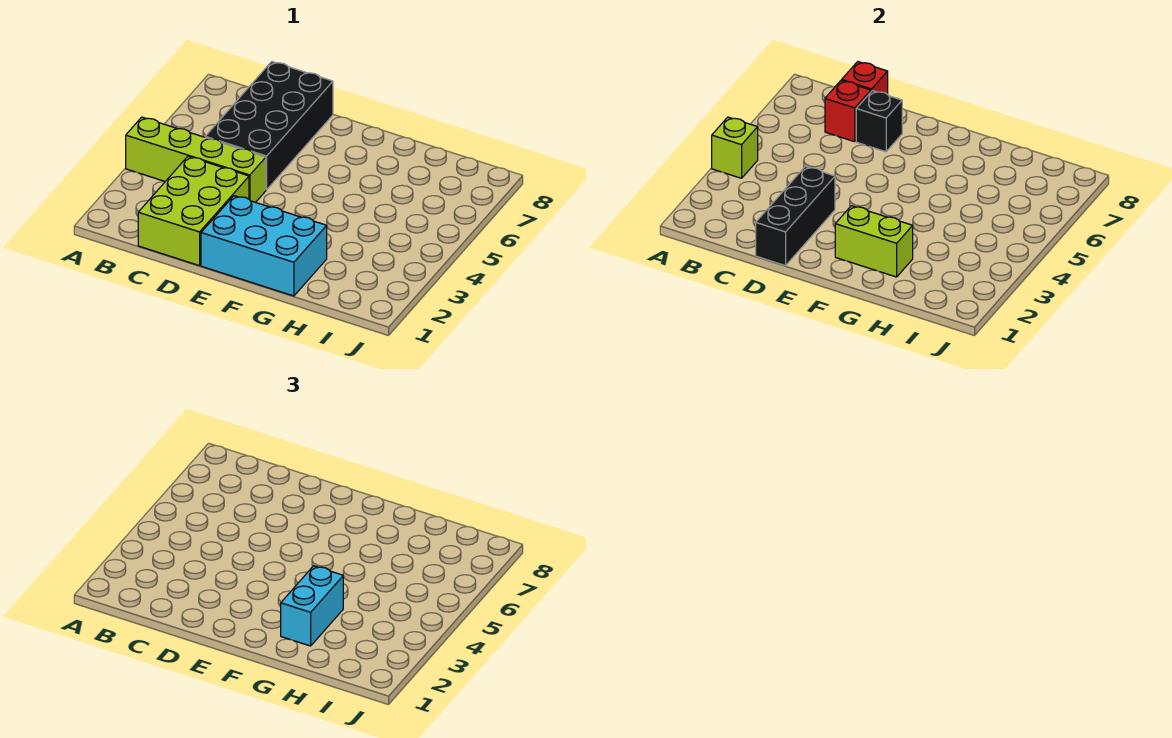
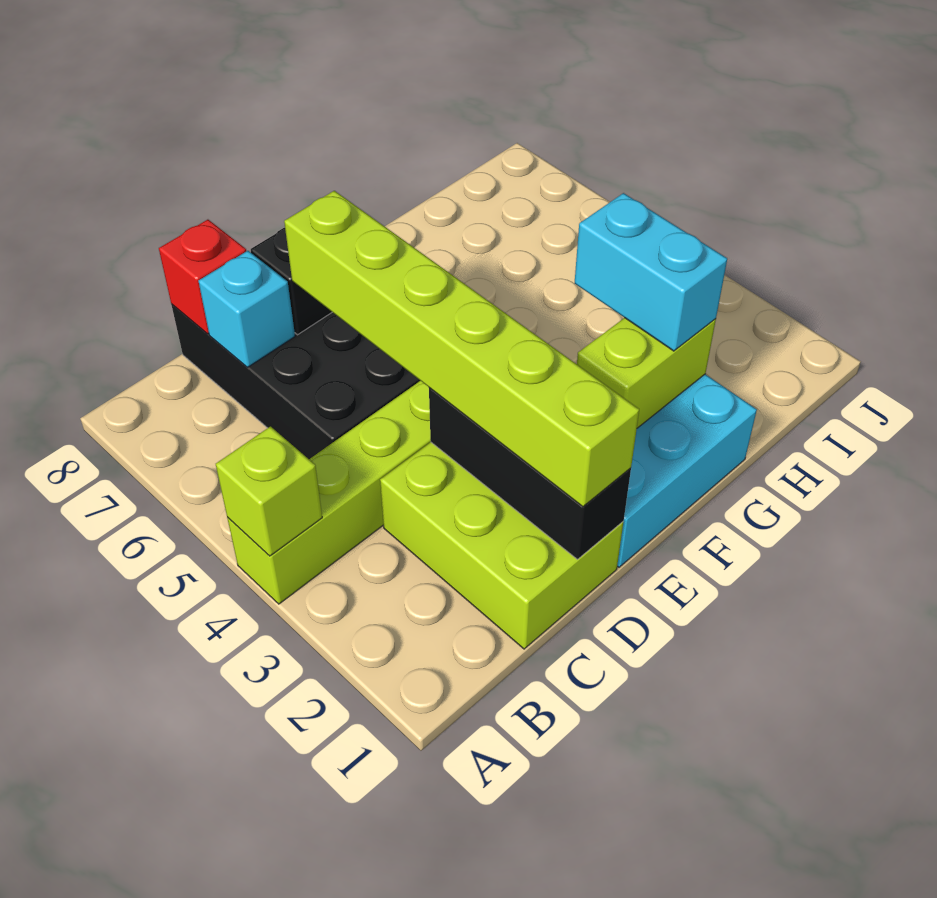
red brick C7 level 2 -> cyan brick C7 level 2
none -> lime brick D1:D6 level 3

